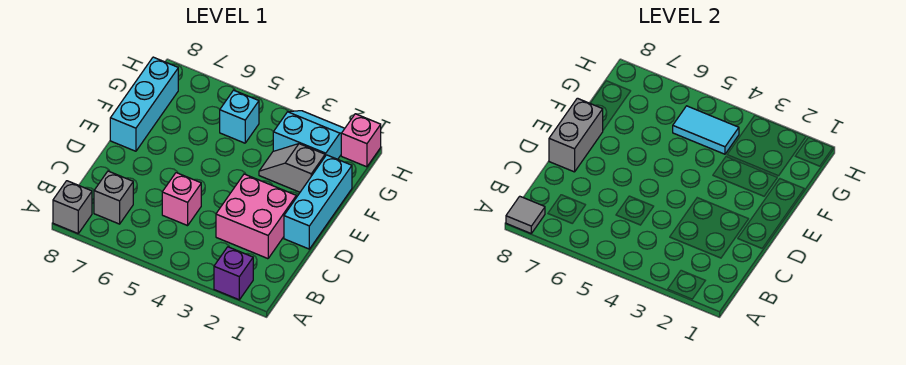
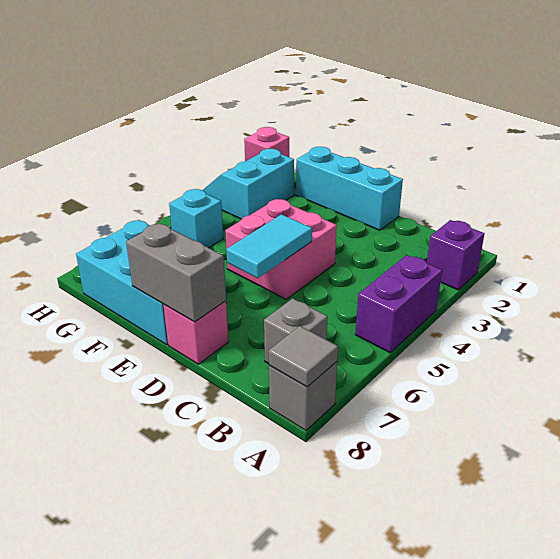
none -> purple brick A4:A5 level 1
pink brick C2:D3 level 1 -> pink brick D4:E5 level 1
pink brick C5 level 1 -> pink brick D8 level 1
cyan brick E8:G8 level 1 -> cyan brick E7:G8 level 1
grey slope F2:F3 level 1 top 2 -> none
cyan tile G4:G5 level 2 -> cyan tile D5:D6 level 2

